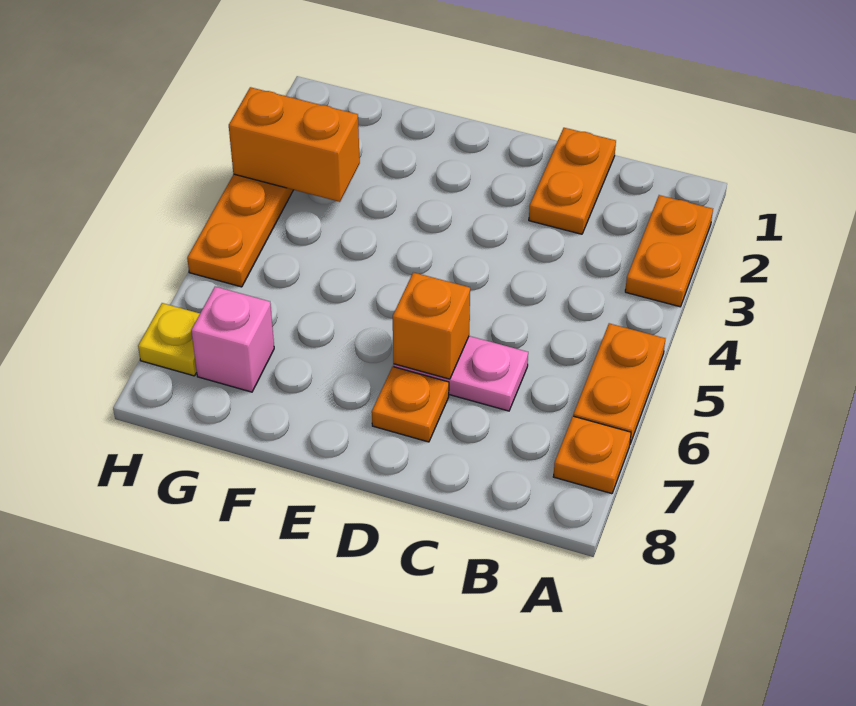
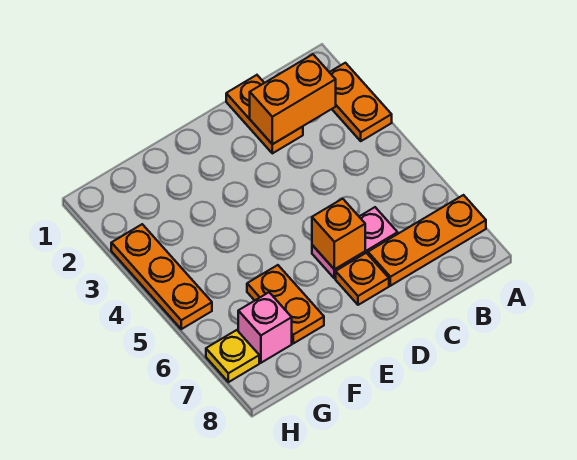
orange plate A5:A6 level 1 -> orange plate F6:F7 level 1
orange plate A7 level 1 -> orange plate A7:C7 level 1
orange brick G3:H3 level 2 -> orange brick B2:C2 level 2

